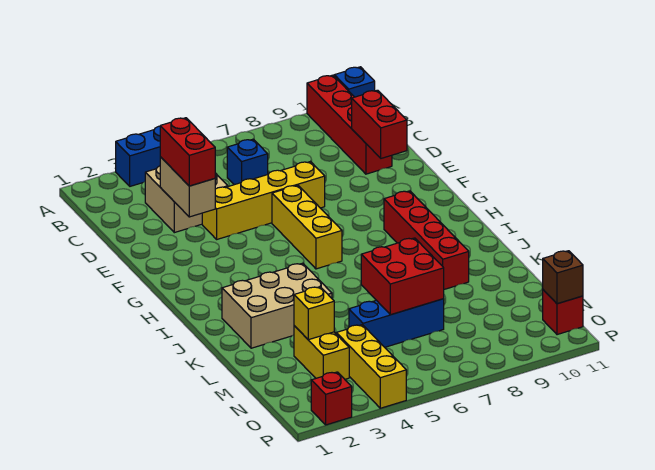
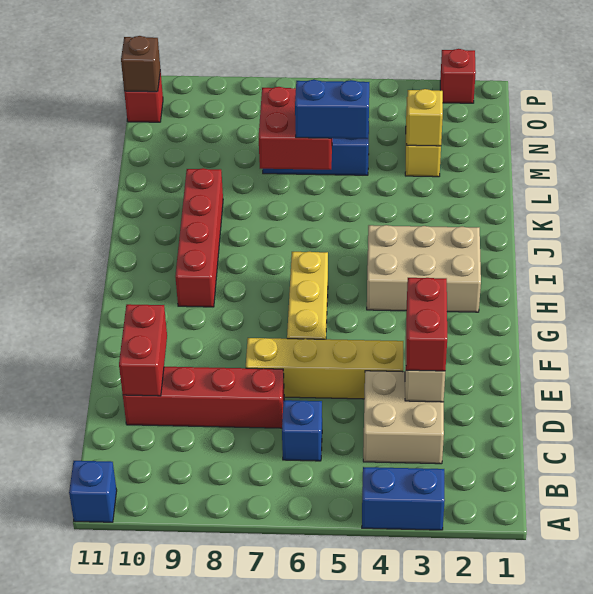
red brick A10:D10 level 1 -> red brick D7:D10 level 1
tan brick J2:K4 level 1 -> tan brick H2:I4 level 1
none -> blue brick L5:L6 level 3
yellow brick N4:P4 level 1 -> none

